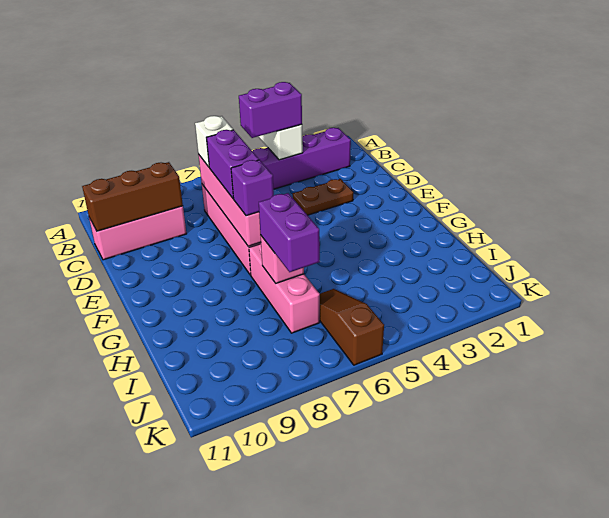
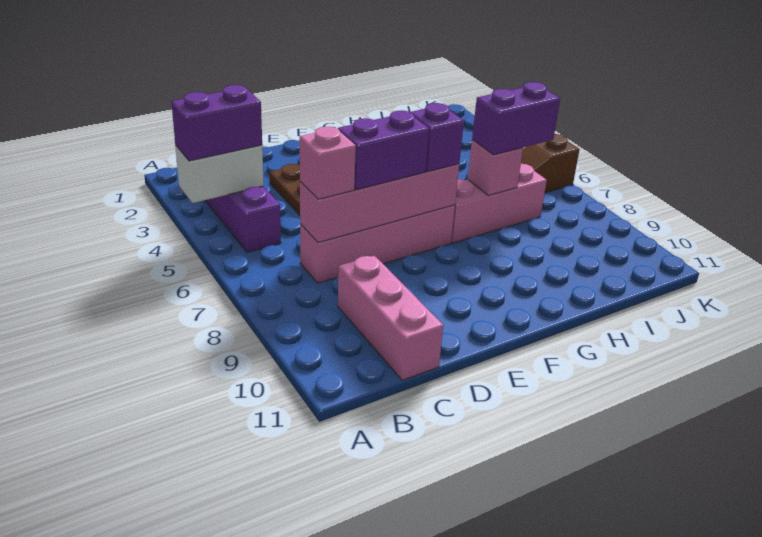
purple brick B4:B5 level 3 -> purple brick A4:B4 level 3
white brick C7 level 3 -> pink brick C7 level 3
brown brick C9:C11 level 2 -> none

